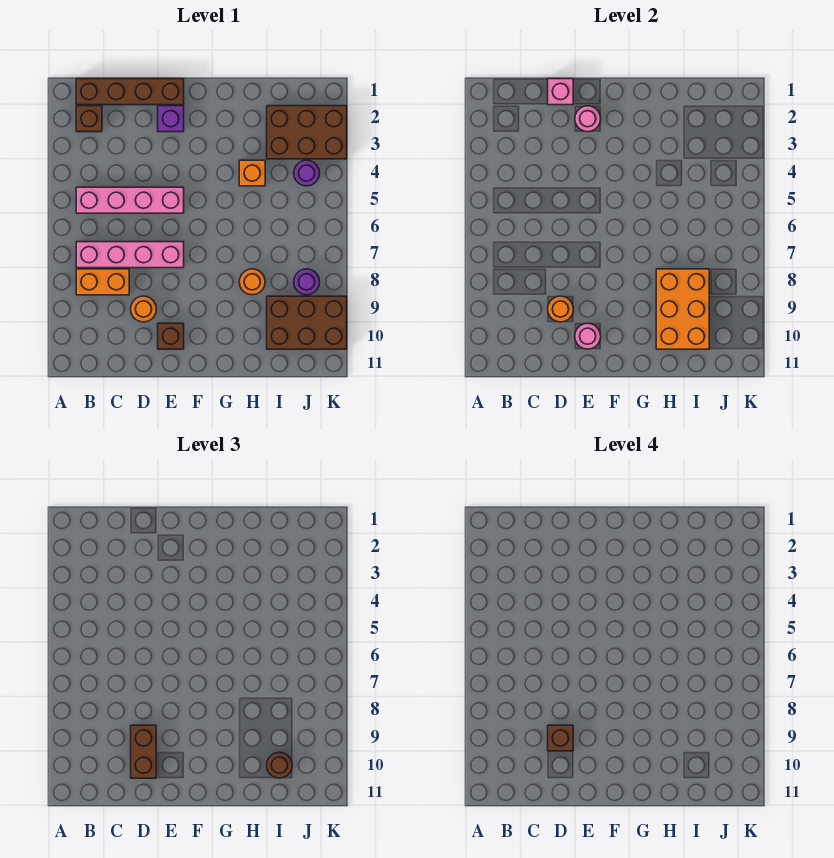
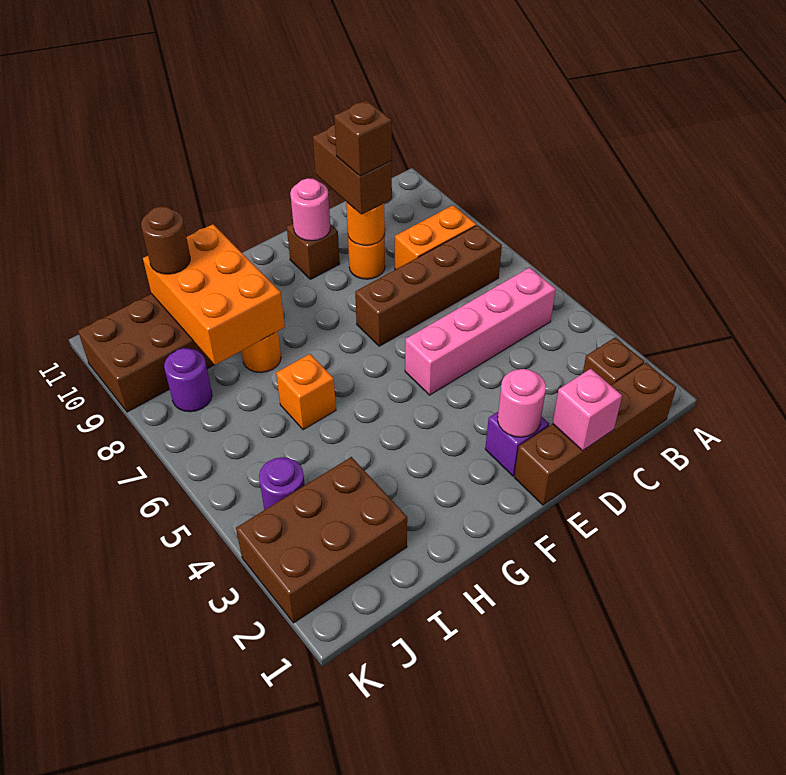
pink brick B7:E7 level 1 -> brown brick B7:E7 level 1
orange brick H4 level 1 -> orange brick H6 level 1

